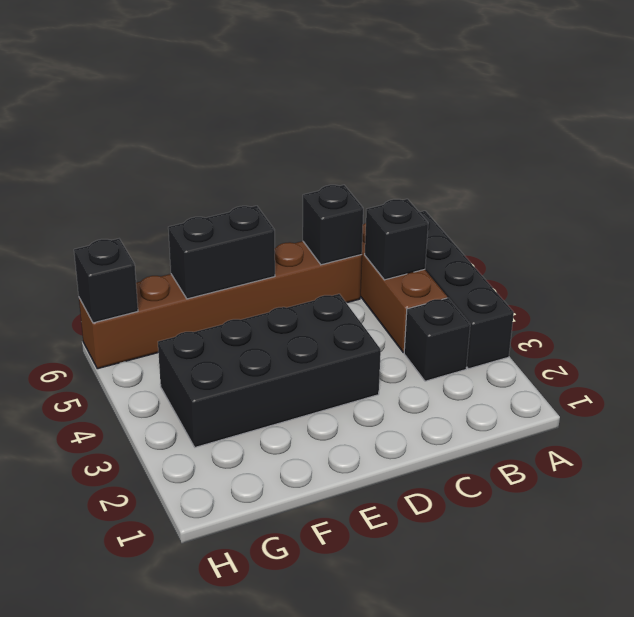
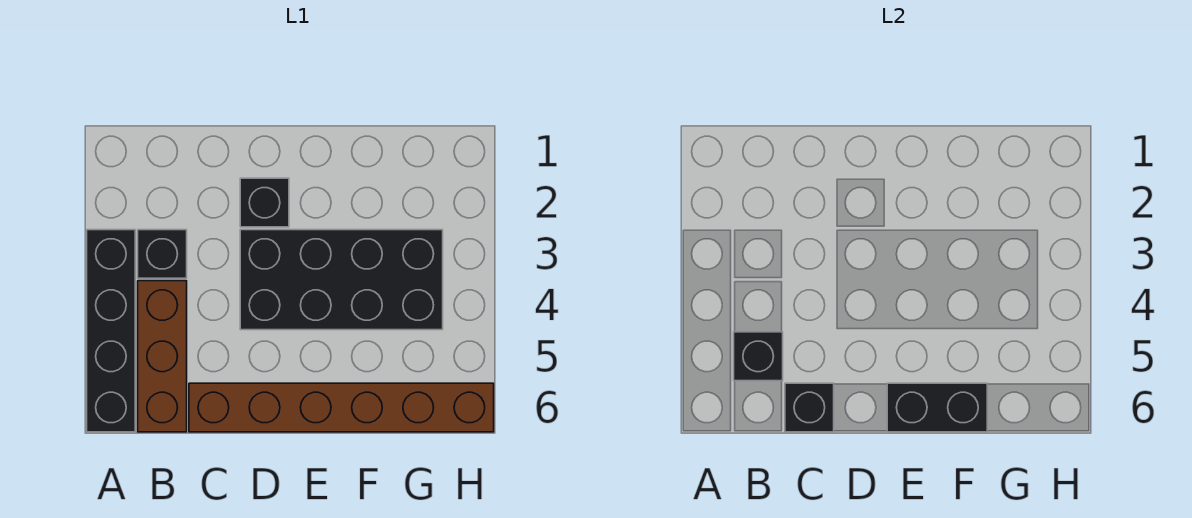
black brick H6 level 2 -> black brick D2 level 1

